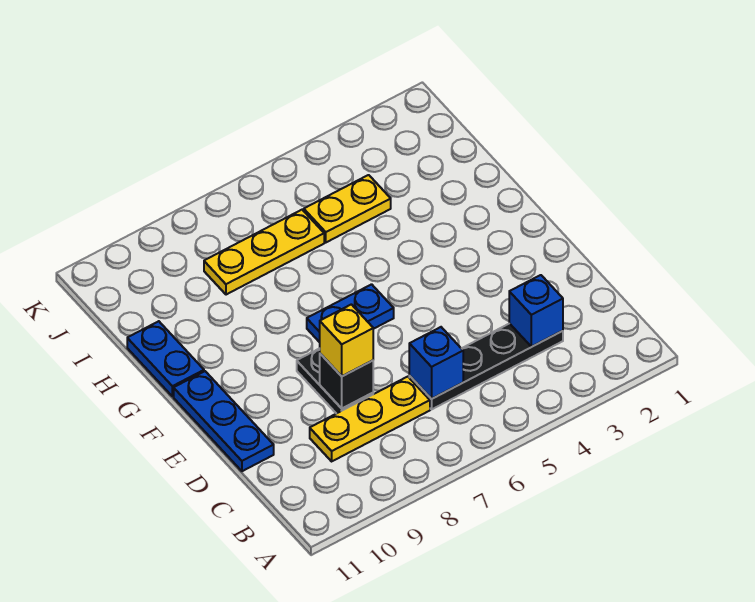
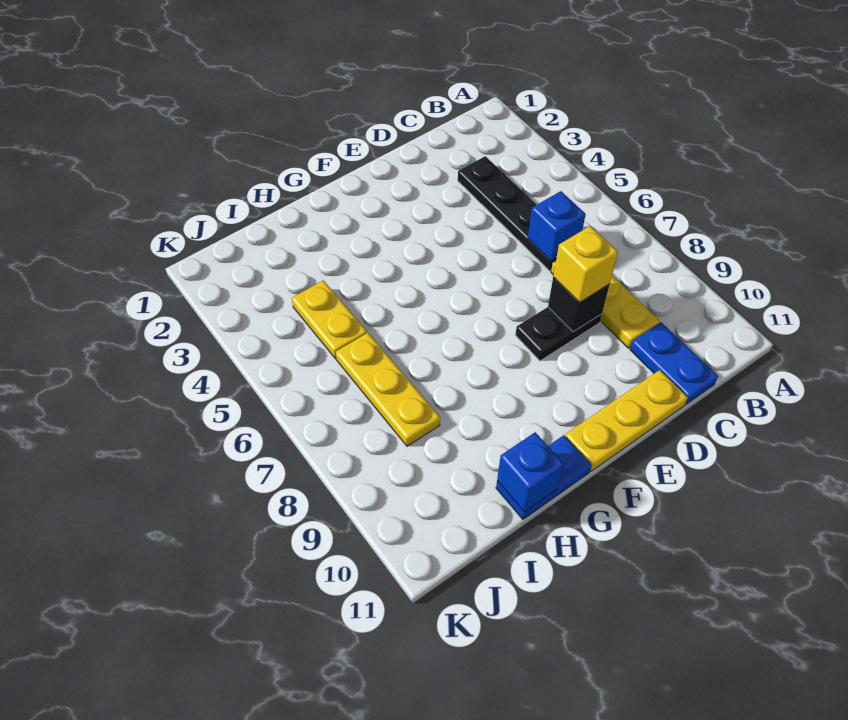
blue brick C3 level 2 -> blue brick H11 level 2
blue plate D11:F11 level 1 -> yellow plate D11:F11 level 1
blue plate F6:F7 level 1 -> blue plate C10:C11 level 1

